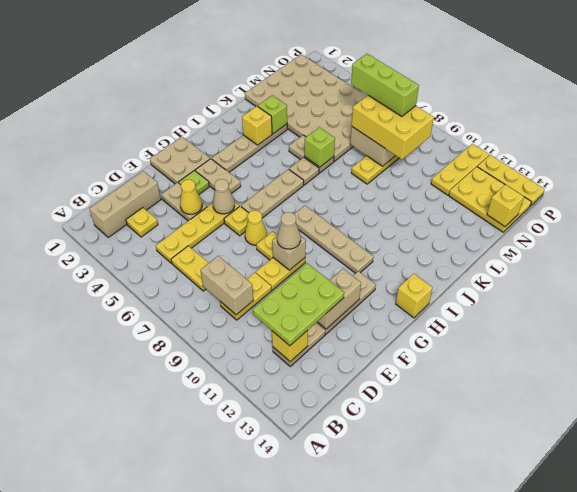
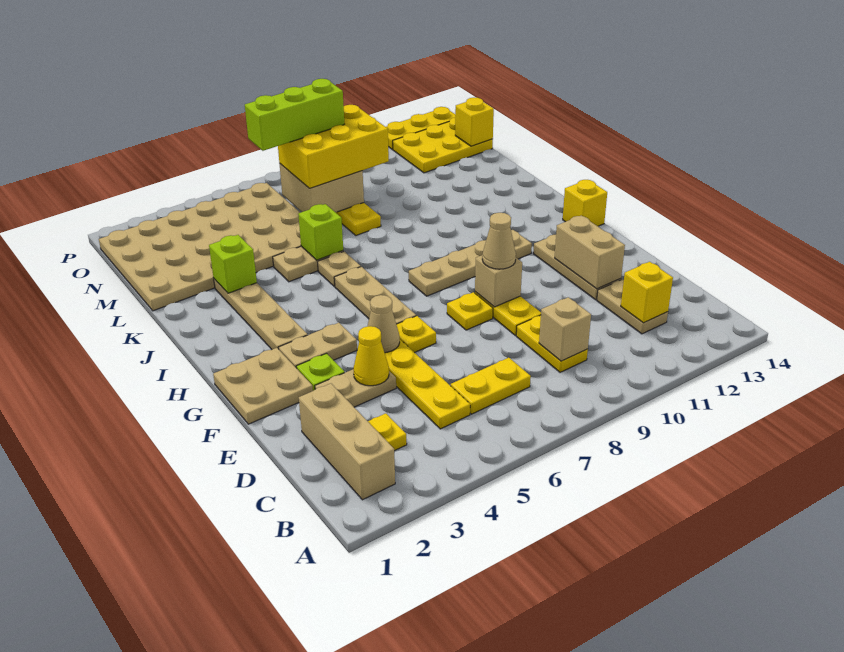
tan brick C8:C9 level 2 -> tan brick C9 level 2
lime plate C11:E12 level 3 -> none
yellow cone F7 level 1 -> none
yellow brick J3 level 2 -> none
yellow plate N11:P11 level 1 -> none

